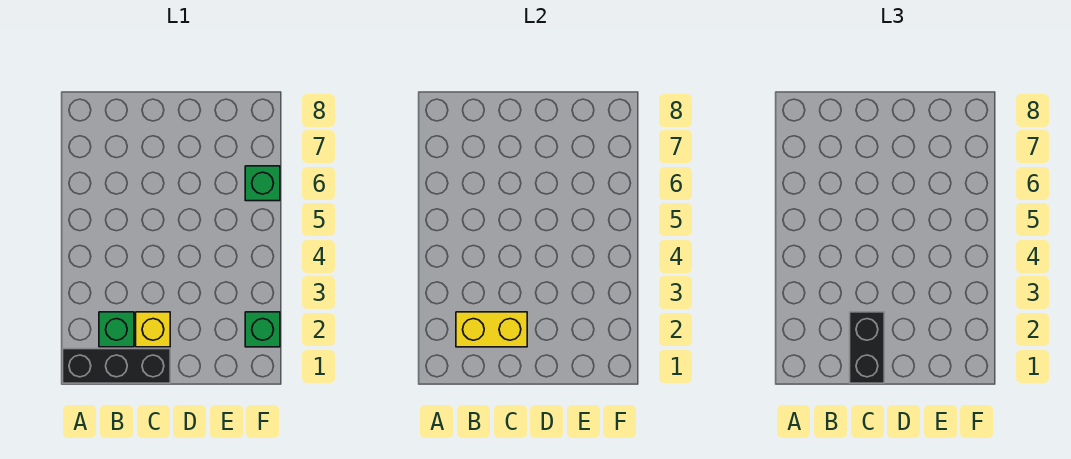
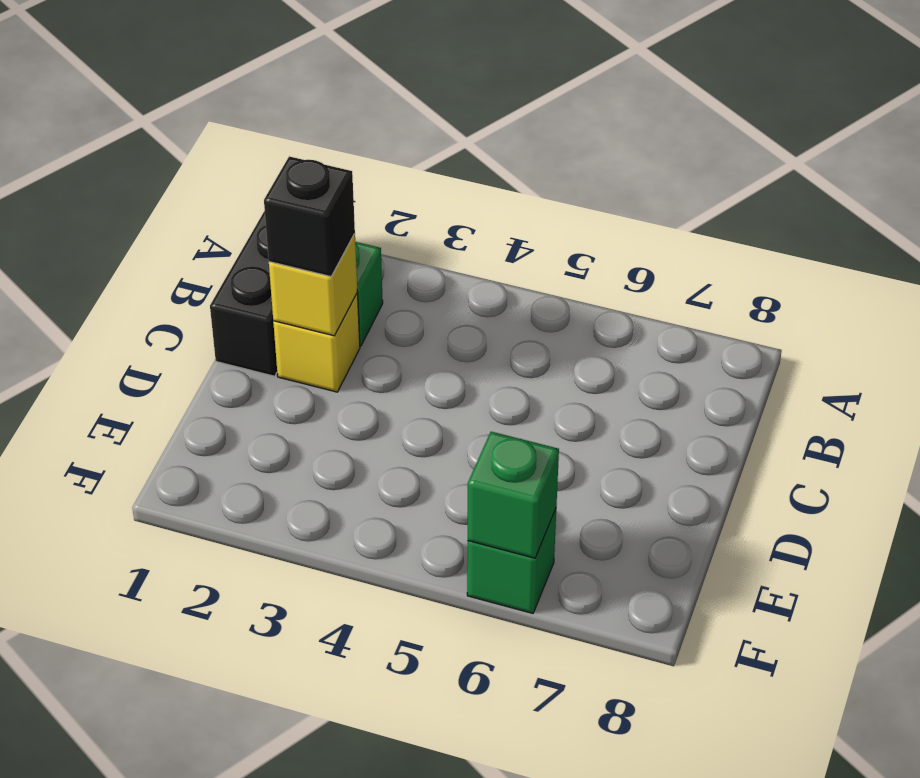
yellow brick B2:C2 level 2 -> yellow brick C2 level 2
black brick C1:C2 level 3 -> black brick C2 level 3
green brick F2 level 1 -> green brick F6 level 2

